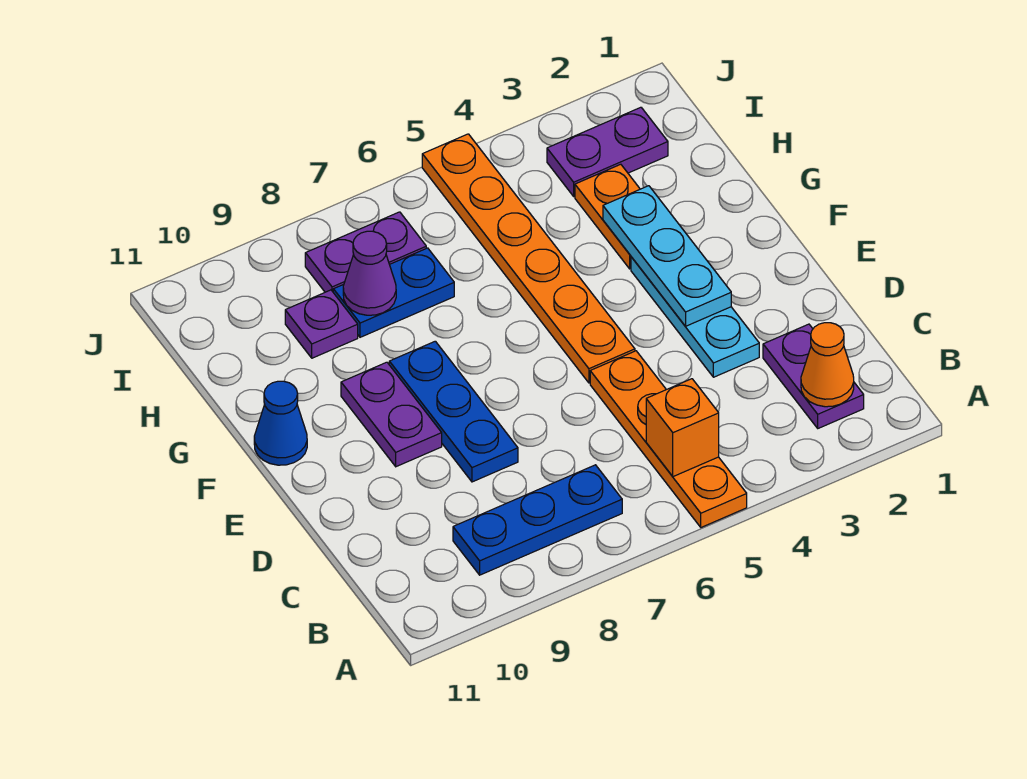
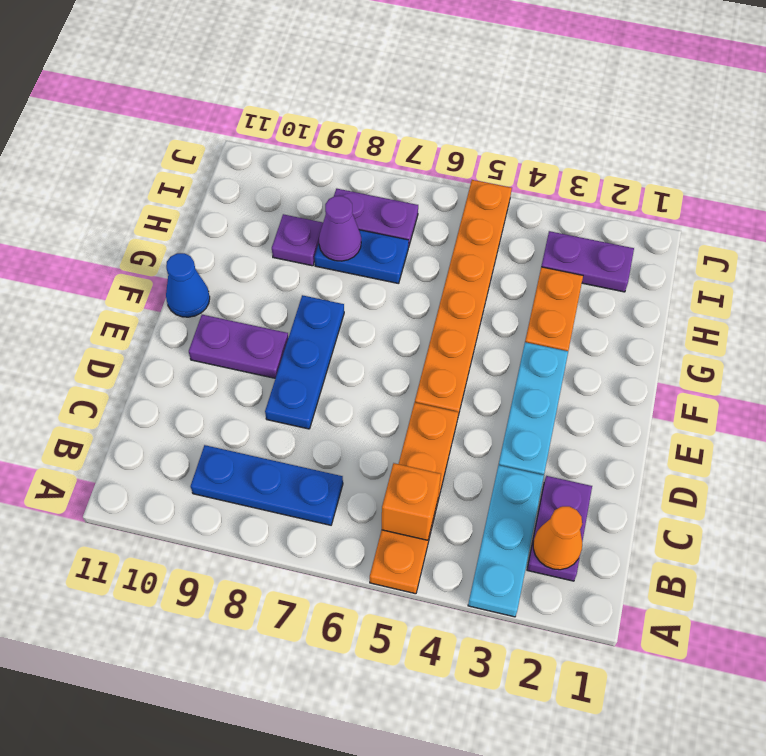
cyan plate E3:G3 level 2 -> cyan plate A3:C3 level 1
purple plate E9:F9 level 1 -> purple plate E9:E10 level 1

